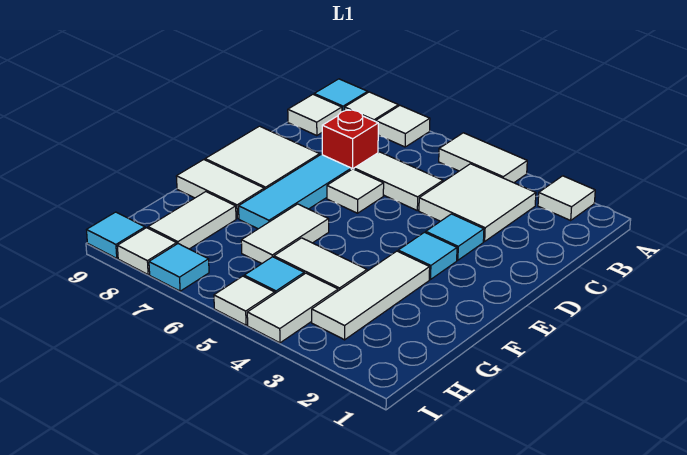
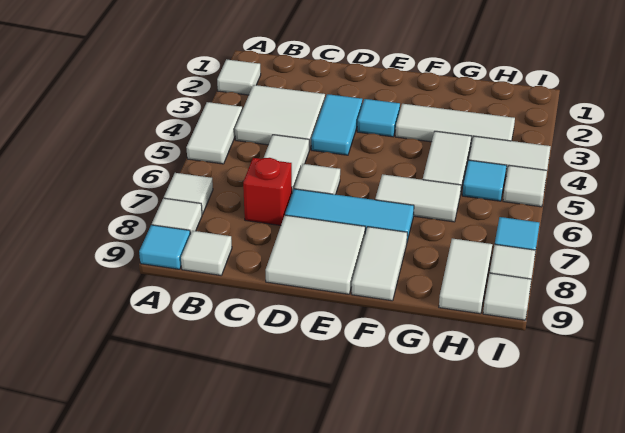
cyan tile D3 level 1 -> cyan tile D3:D4 level 1
white tile G8:H8 level 1 -> white tile H8:H9 level 1
cyan tile I9 level 1 -> white tile I9 level 1

